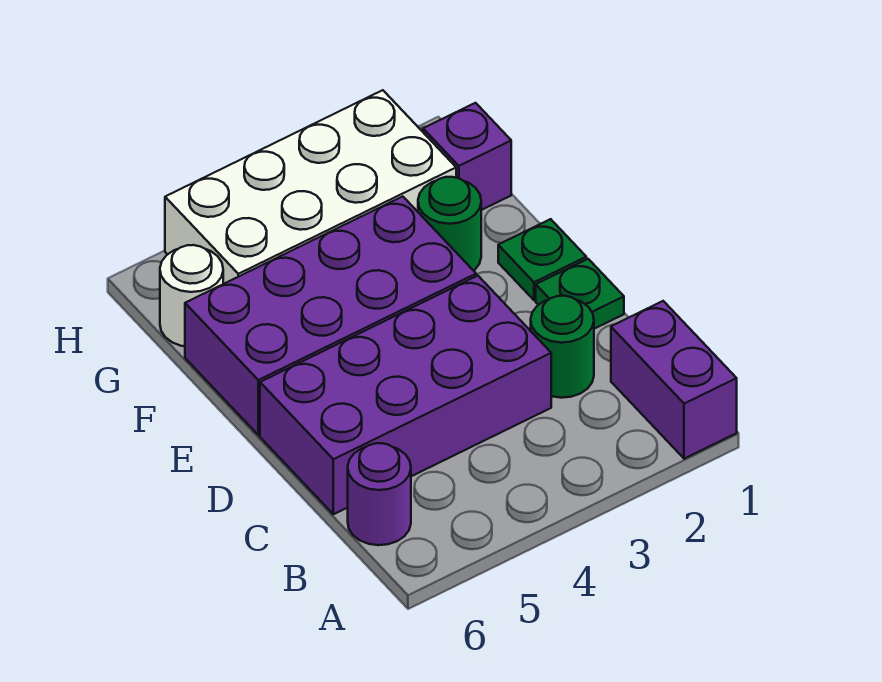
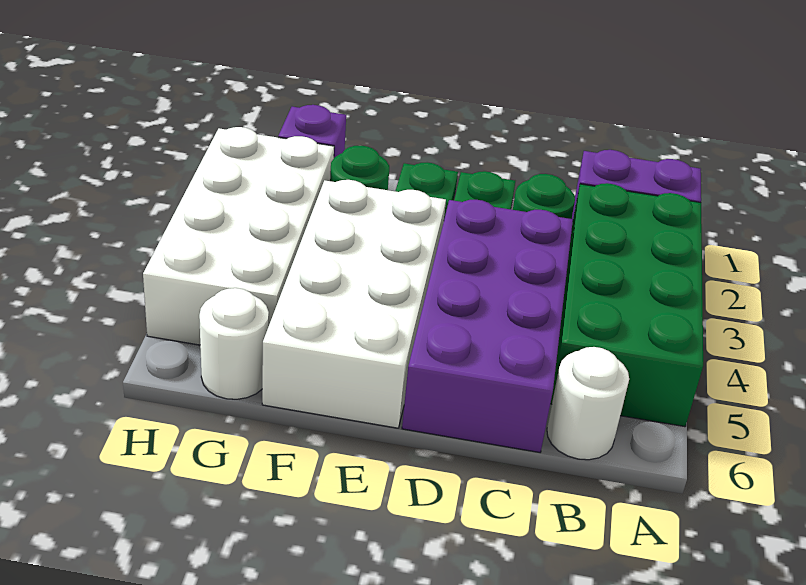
none -> green brick A2:B5 level 1
purple round brick B6 level 1 -> white round brick B6 level 1
purple brick E3:F6 level 1 -> white brick E3:F6 level 1

